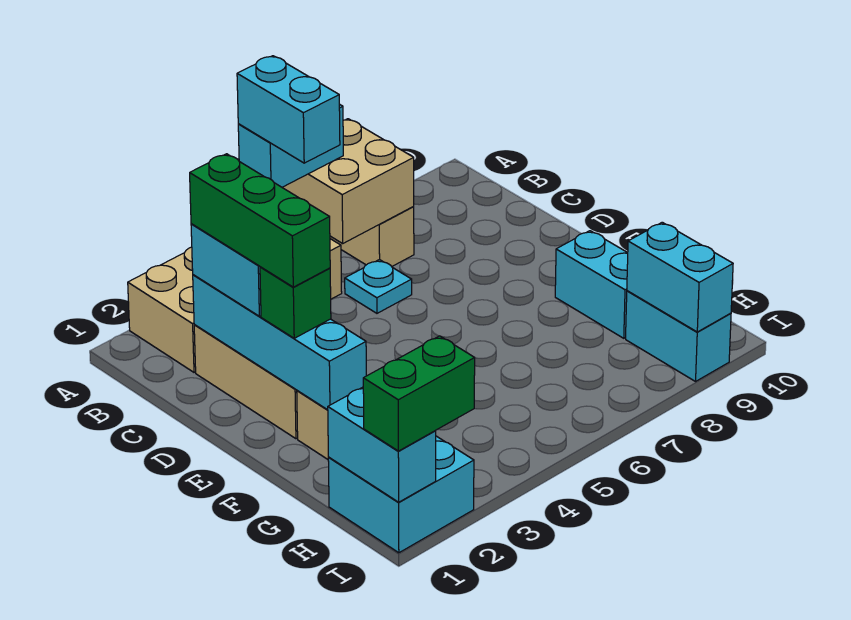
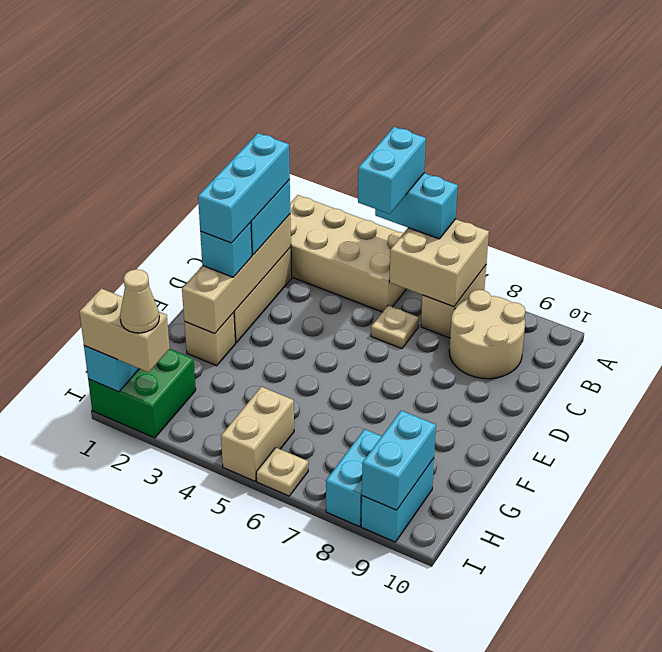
none -> tan round brick B8:C9 level 1
cyan brick C2:F2 level 2 -> tan brick C2:F2 level 2
green brick C2:E2 level 4 -> cyan brick C2:E2 level 4
cyan plate C6 level 1 -> tan plate C6 level 1
green brick E2 level 3 -> cyan brick E2 level 3
cyan brick F9:G9 level 1 -> cyan brick H8:I8 level 1
cyan brick H1:I2 level 1 -> green brick H1:I2 level 1
none -> tan brick H5:I5 level 1
green brick I1:I2 level 3 -> tan brick I1:I2 level 3
none -> tan cone I2 level 4
none -> tan plate I6 level 1

